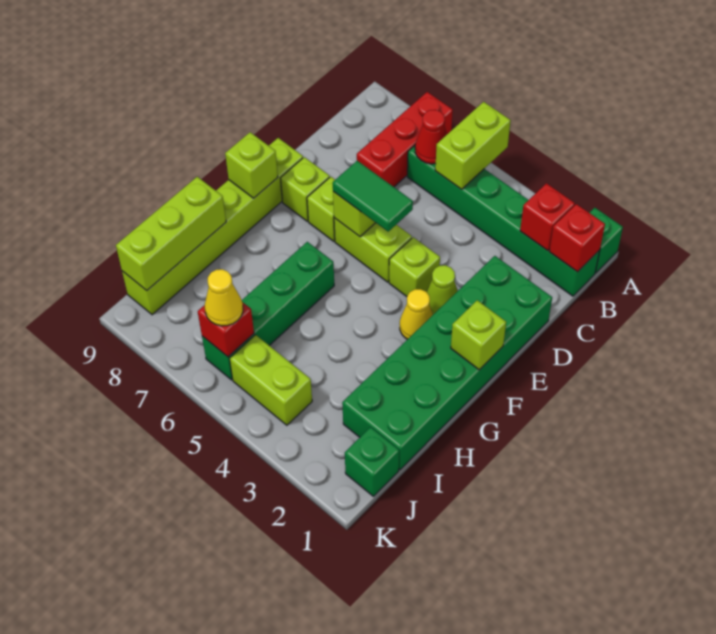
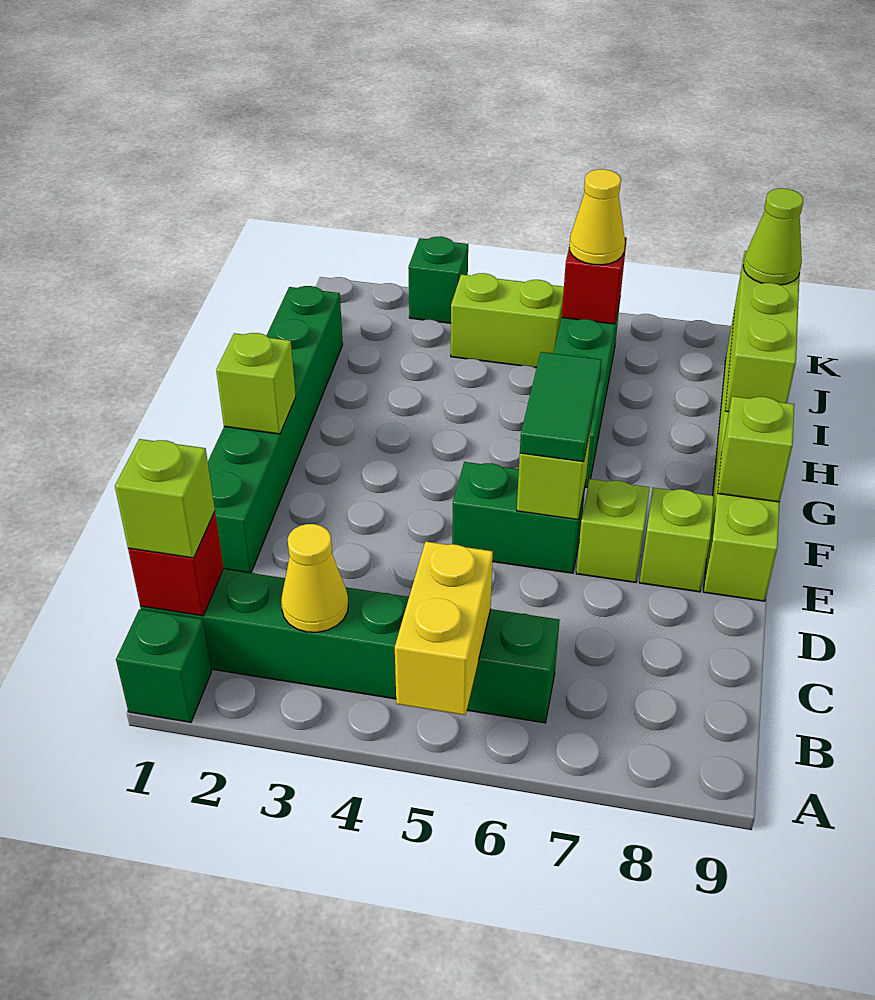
lime brick A5:B5 level 2 -> yellow brick A5:B5 level 2
red brick A7:C7 level 1 -> none
red brick B2 level 2 -> none
red cone B6 level 2 -> none
green brick D1:I2 level 1 -> green brick D1:I1 level 1
lime cone E3 level 1 -> lime cone J9 level 3
lime brick E4 level 1 -> lime brick B1 level 3
lime brick E5:E6 level 1 -> green brick E5:E6 level 1
green tile E5:E6 level 3 -> green tile E6:F6 level 3
yellow cone F3 level 1 -> yellow cone B3 level 2
green brick J1 level 1 -> green brick K3 level 1

